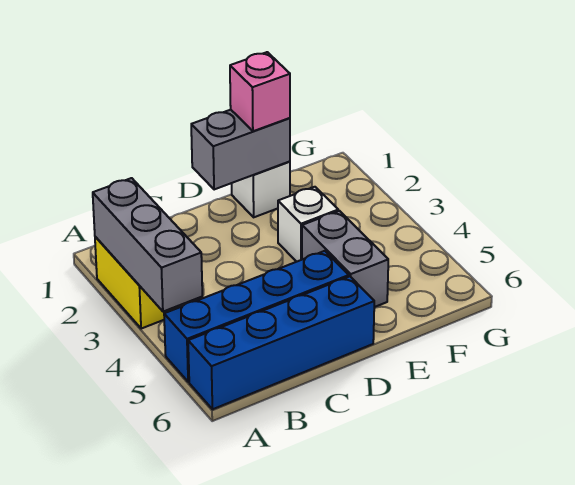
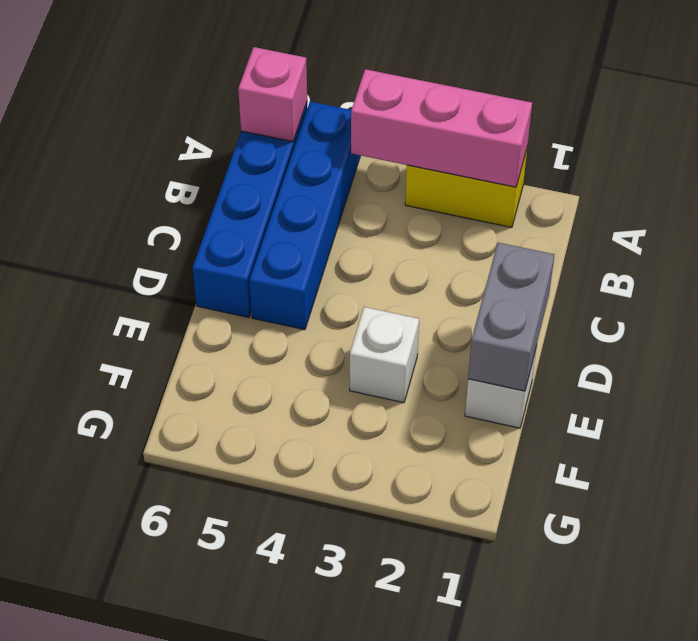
grey brick A2:A4 level 2 -> pink brick A2:A4 level 2
pink brick E1 level 3 -> pink brick A6 level 2
grey brick E4:E5 level 1 -> none

